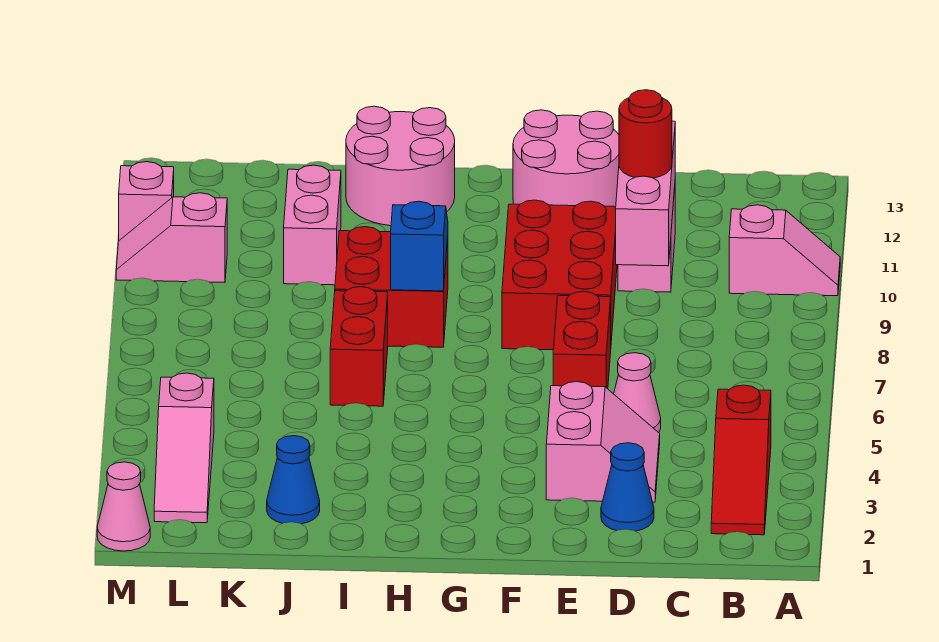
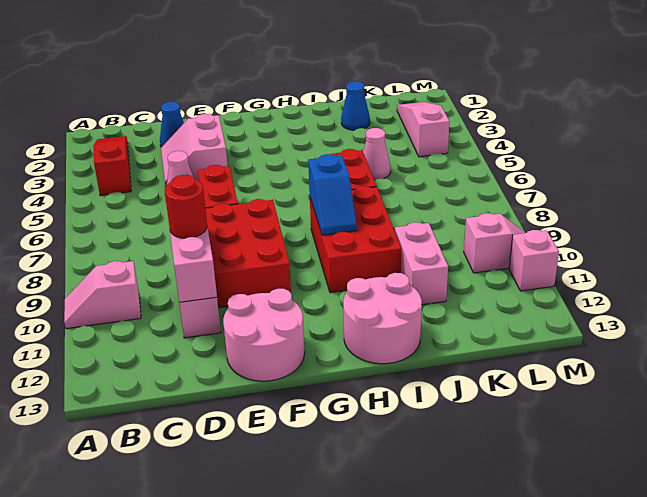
red brick H8:I9 level 1 -> red brick H8:I10 level 1
pink cone M1 level 1 -> pink cone J5 level 1

